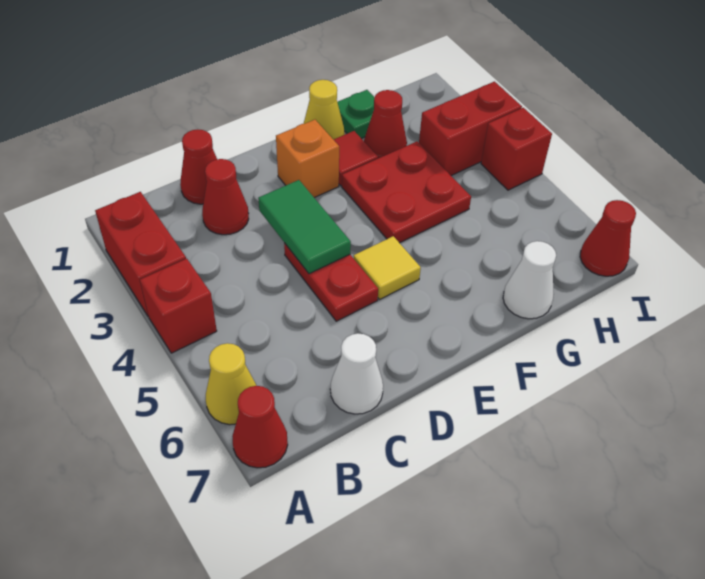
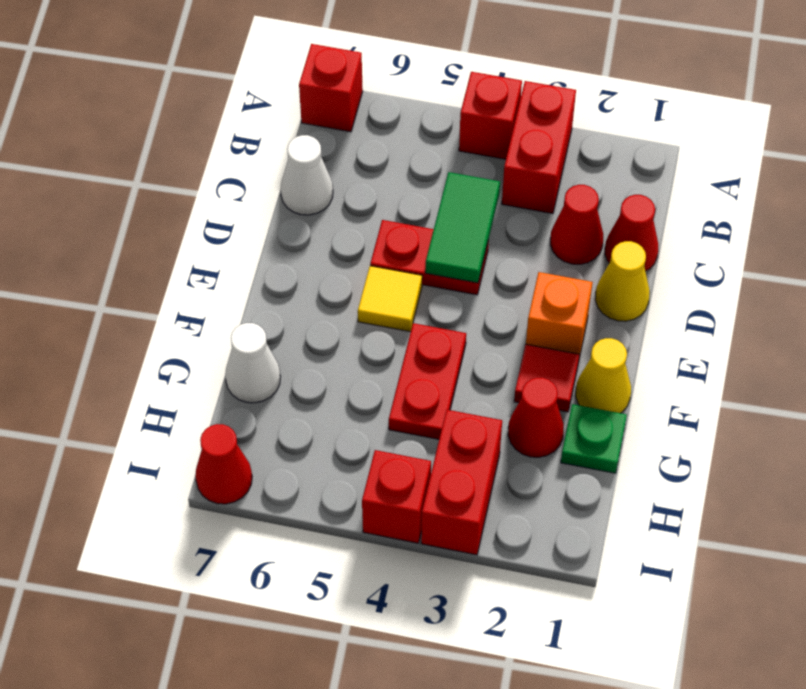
red brick A2:A3 level 1 -> red brick A3:B3 level 1
yellow cone A6 level 1 -> yellow cone D1 level 1
red cone A7 level 1 -> red brick A7 level 1
green tile D3:D4 level 2 -> green tile C4:D4 level 2
red plate F3:G4 level 1 -> red plate F4:G4 level 1

